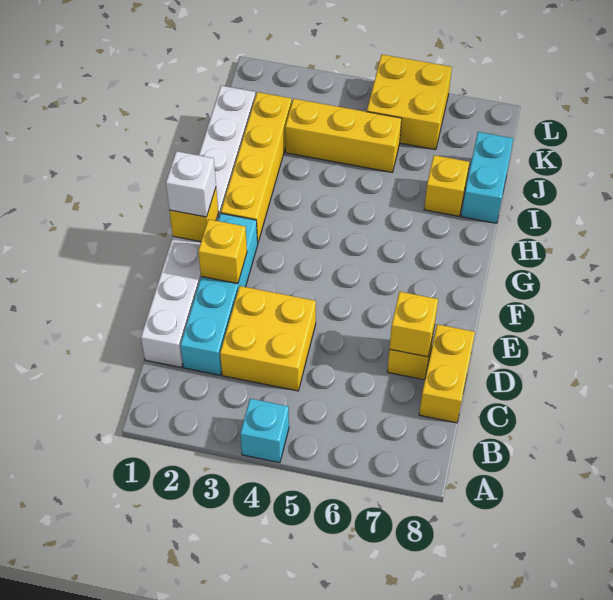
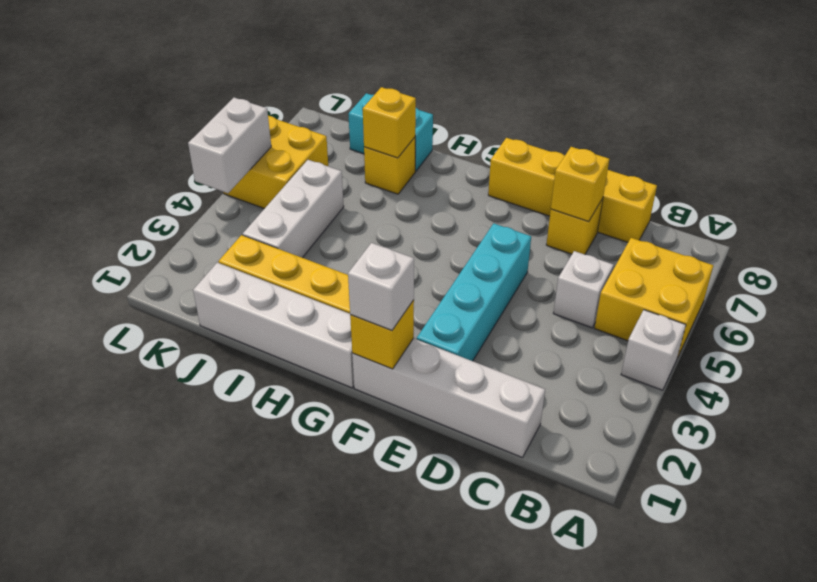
cyan brick A4 level 1 -> white brick A4 level 1
cyan brick C2:F2 level 1 -> cyan brick E2:E5 level 1
yellow brick C3:D4 level 1 -> yellow brick A5:B6 level 1
none -> white brick C5 level 1
yellow brick C8:D8 level 1 -> yellow brick C8:F8 level 1
yellow brick E2 level 2 -> yellow brick I7 level 2
yellow brick J3:J5 level 1 -> white brick J3:J5 level 1
none -> white brick L4:L5 level 2

